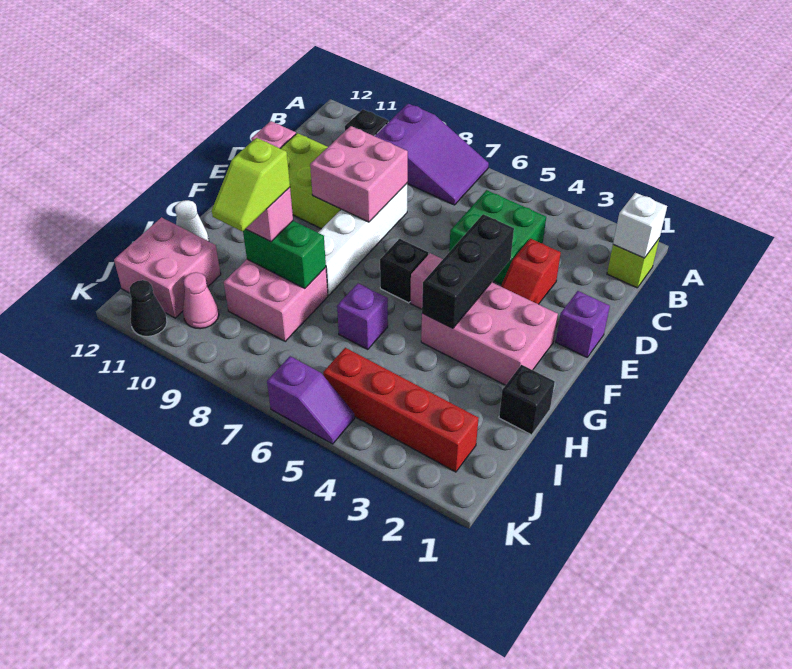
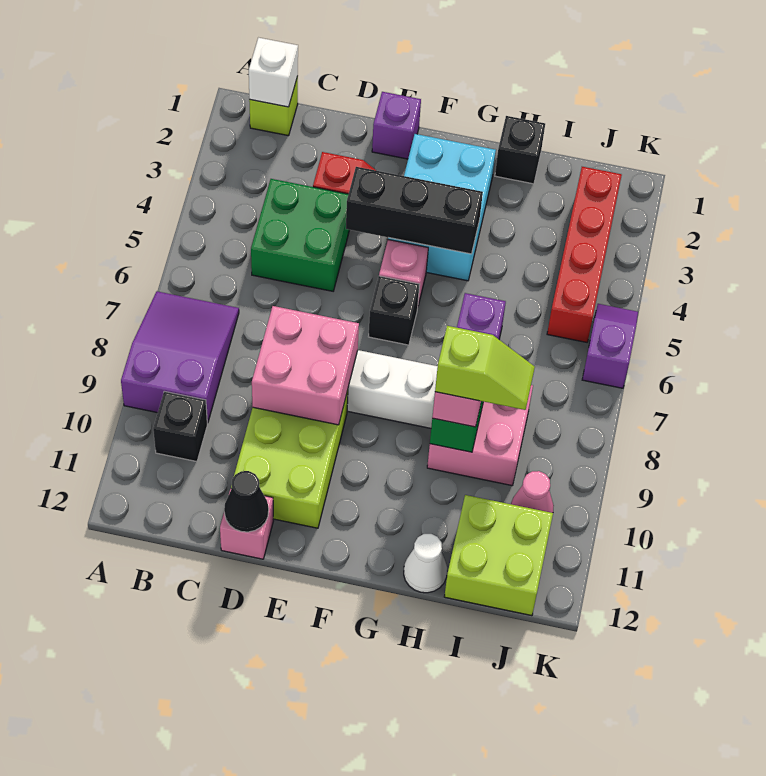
pink brick F2:G4 level 1 -> cyan brick F2:G4 level 1
pink brick I11:J12 level 1 -> lime brick I11:J12 level 1
black cone K11 level 1 -> black cone D12 level 2

